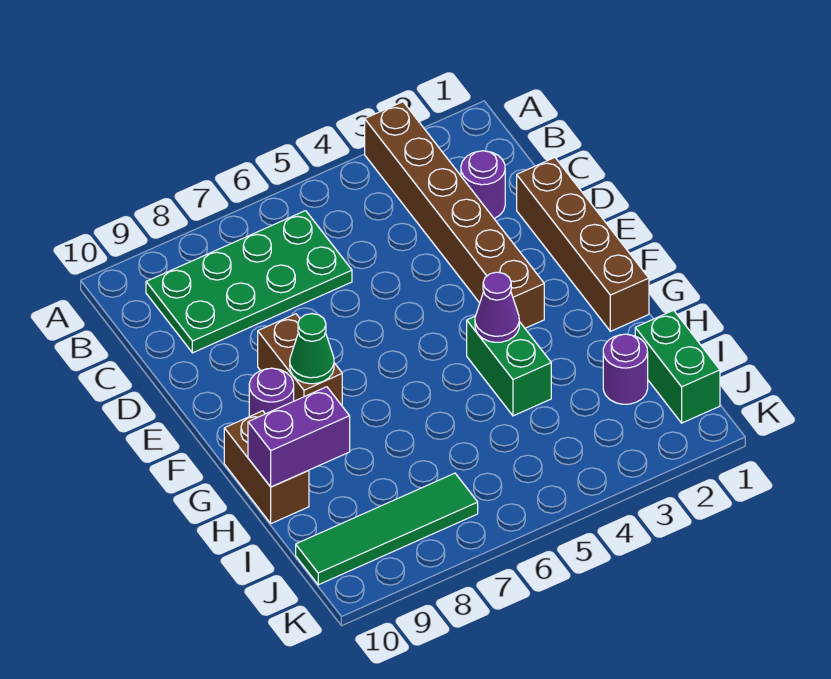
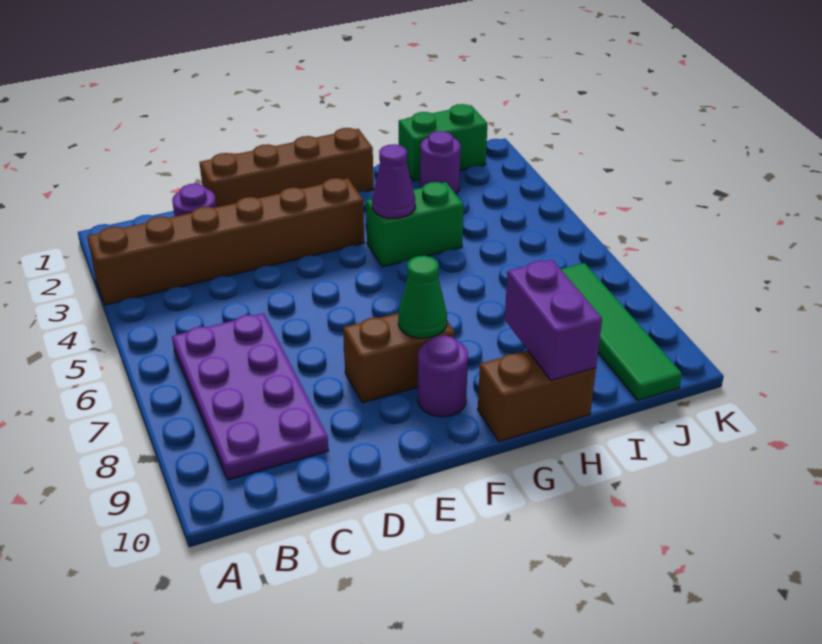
green plate B6:C9 level 1 -> purple plate B6:C9 level 1

